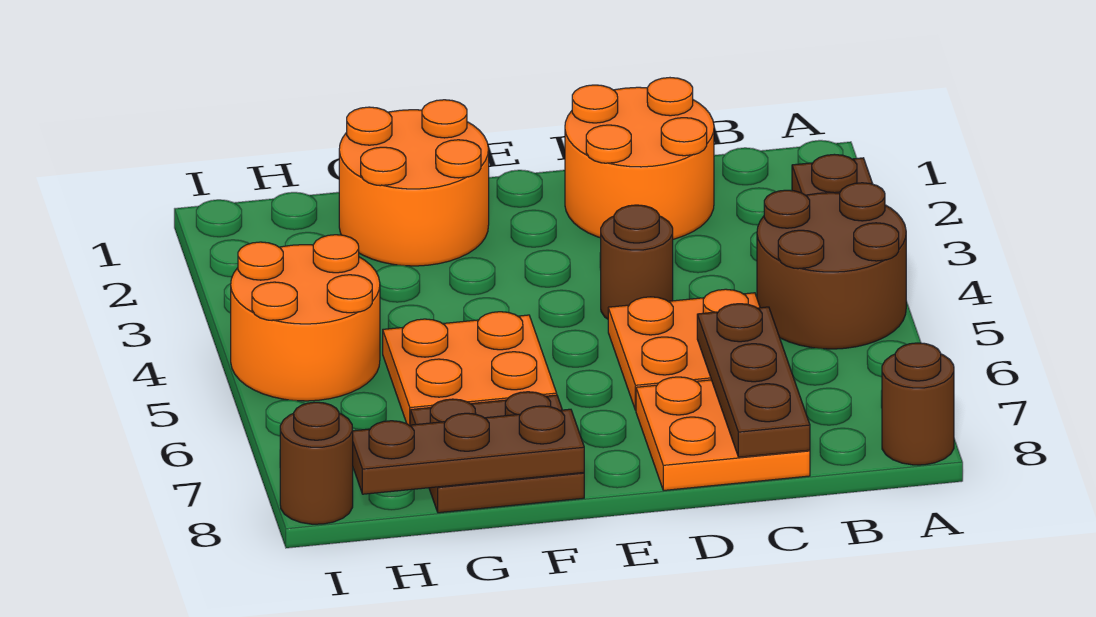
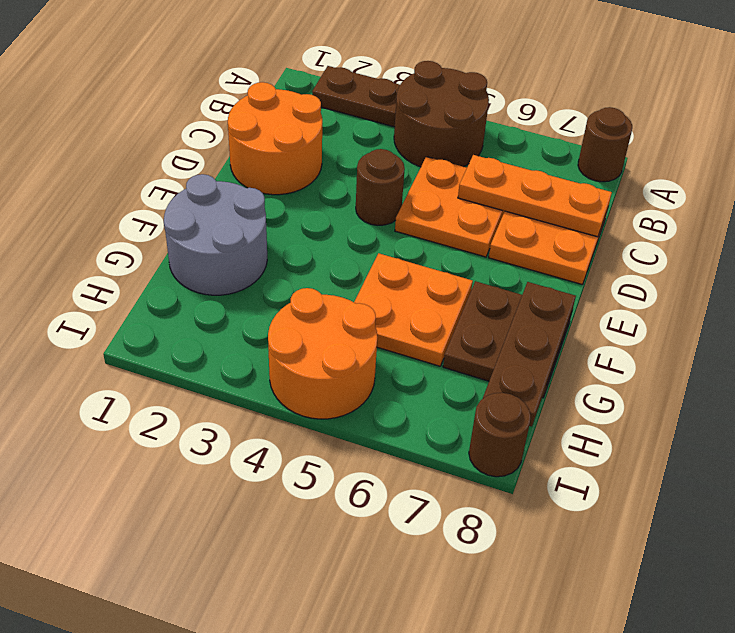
brown plate C6:C8 level 2 -> orange plate C6:C8 level 2
orange round brick F1:G2 level 1 -> grey round brick F1:G2 level 1

